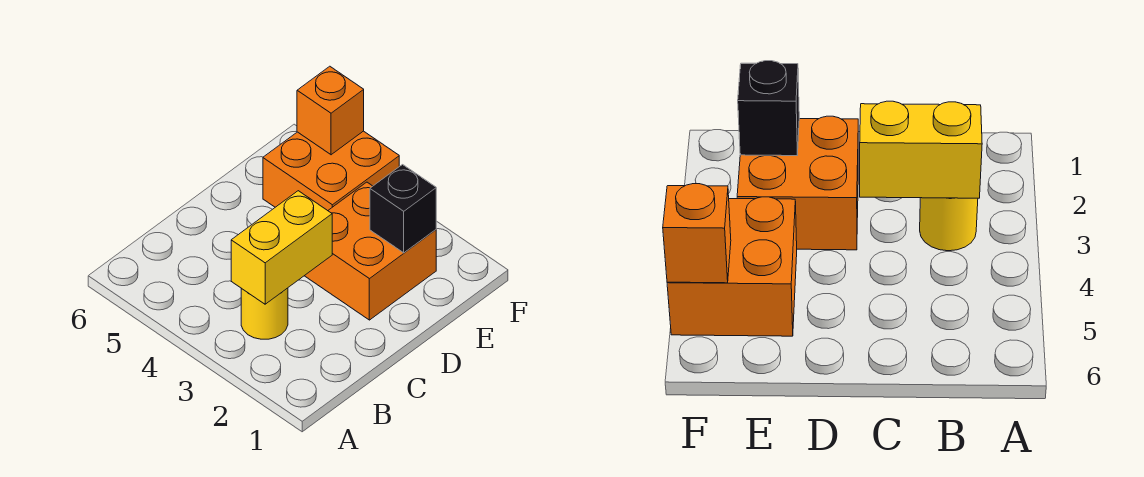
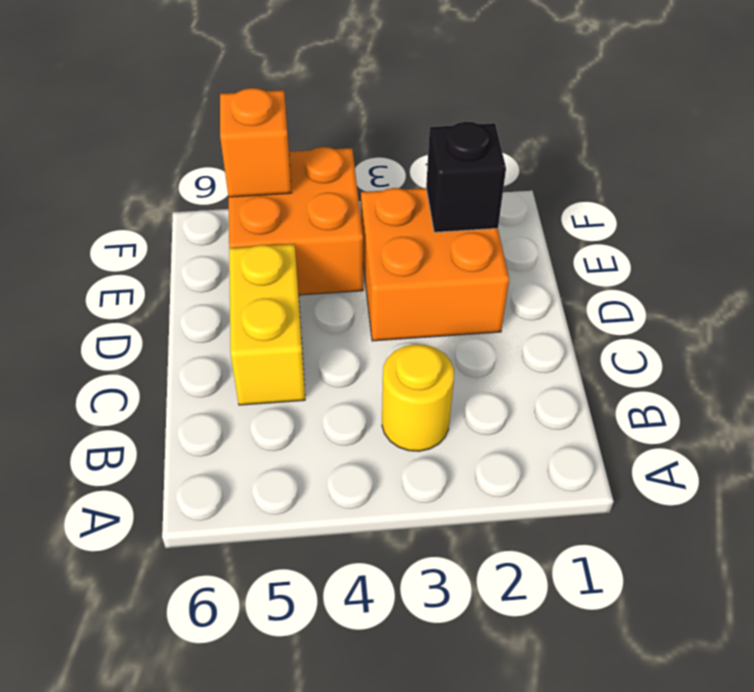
yellow brick B3:C3 level 2 -> yellow brick C5:D5 level 1

